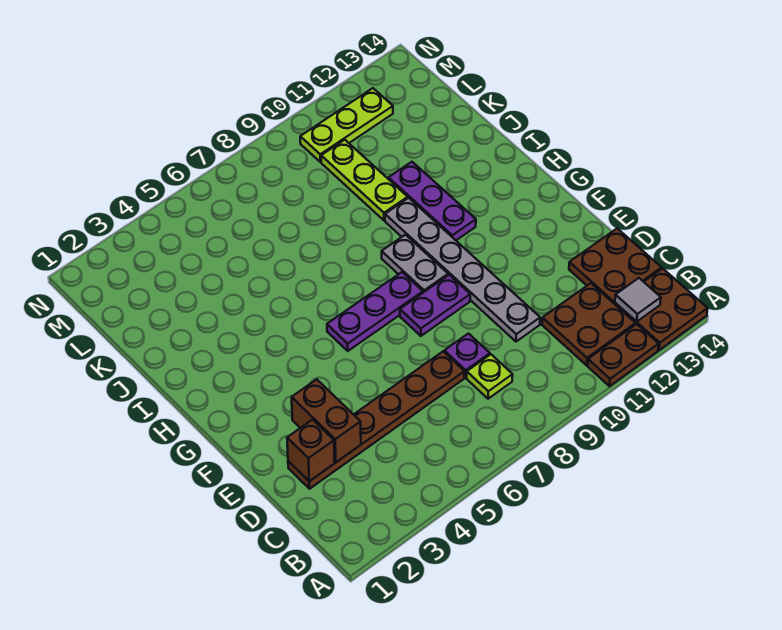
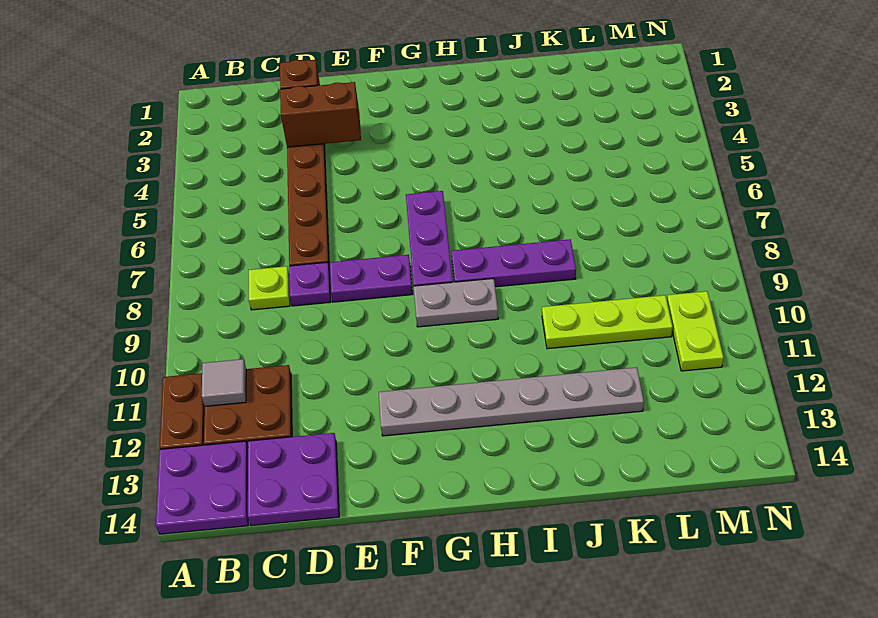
brown plate A13:B14 level 1 -> purple plate A13:B14 level 1
grey tile B13 level 2 -> grey tile B11 level 2
brown plate C13:D14 level 1 -> purple plate C13:D14 level 1
grey plate D10:I10 level 1 -> grey plate F12:K12 level 1
purple plate F8:F9 level 1 -> purple plate E8:F8 level 1
purple plate H11:J11 level 1 -> purple plate H8:J8 level 1
lime plate M10:M12 level 1 -> lime plate M10:M11 level 1

